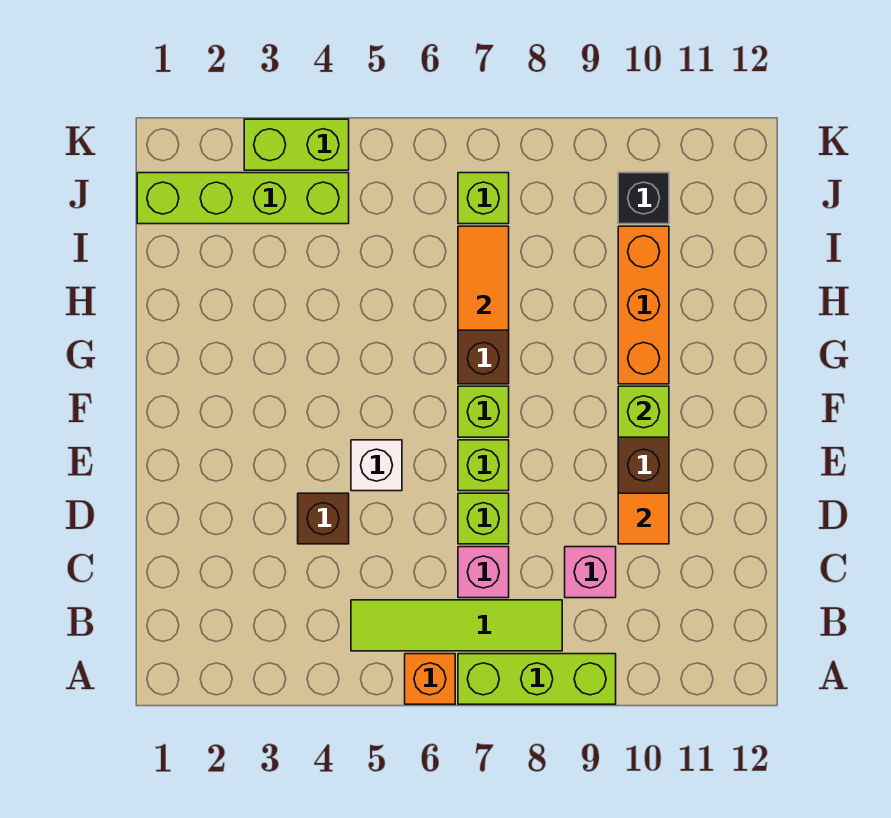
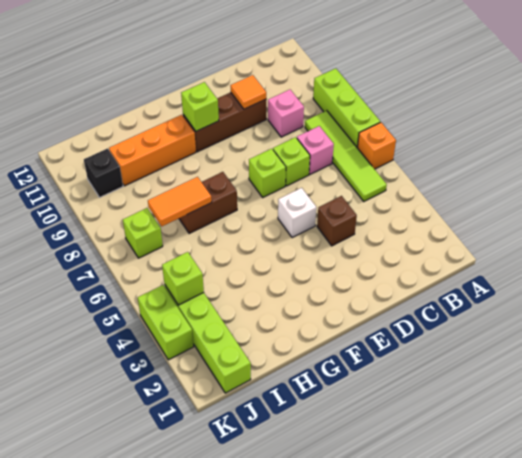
lime brick F7 level 1 -> lime brick J4 level 2

